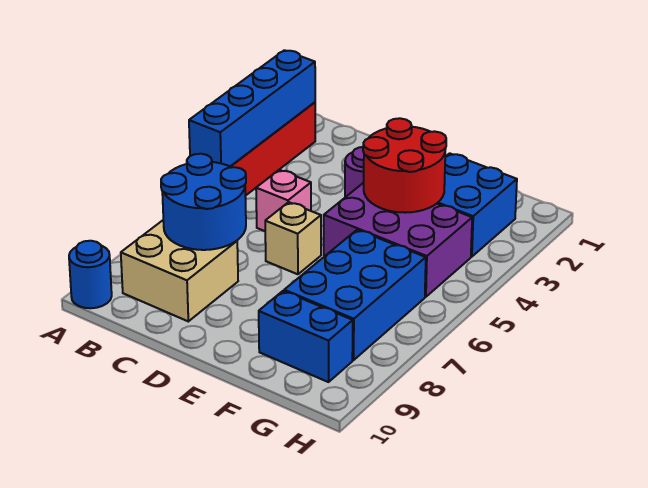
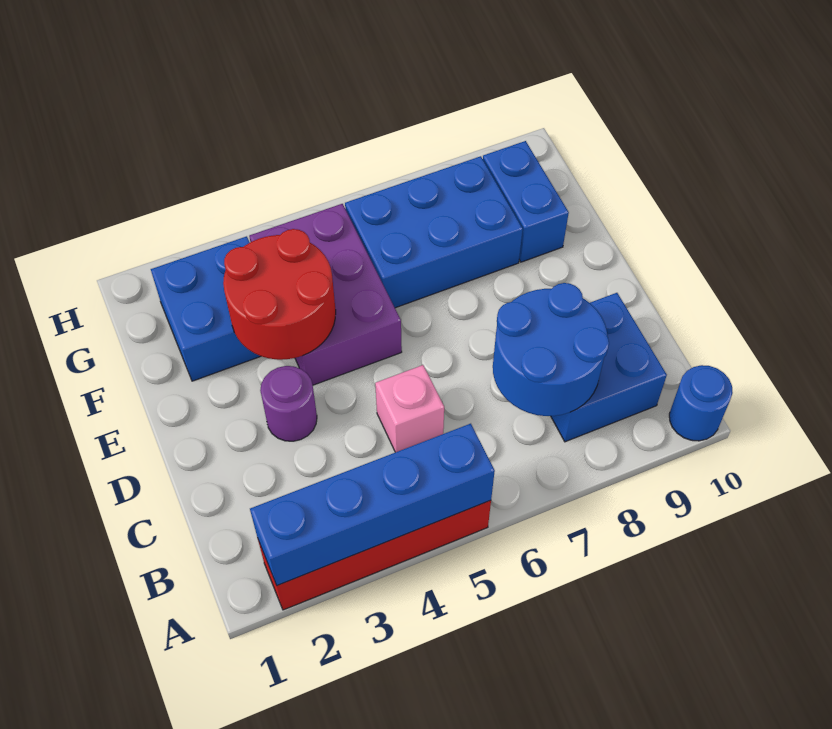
tan brick B8:C9 level 1 -> blue brick B8:C9 level 1
tan brick D6 level 1 -> none

